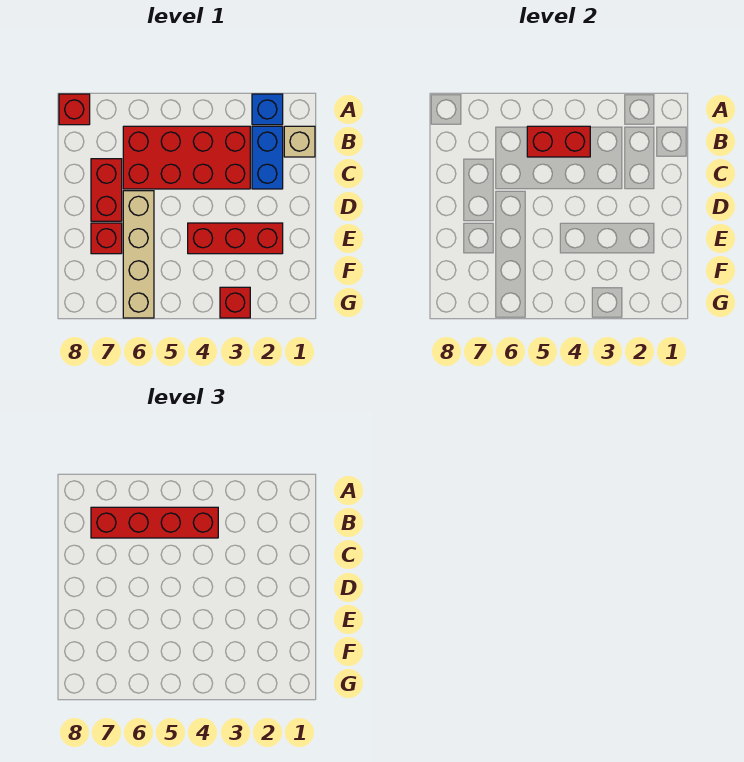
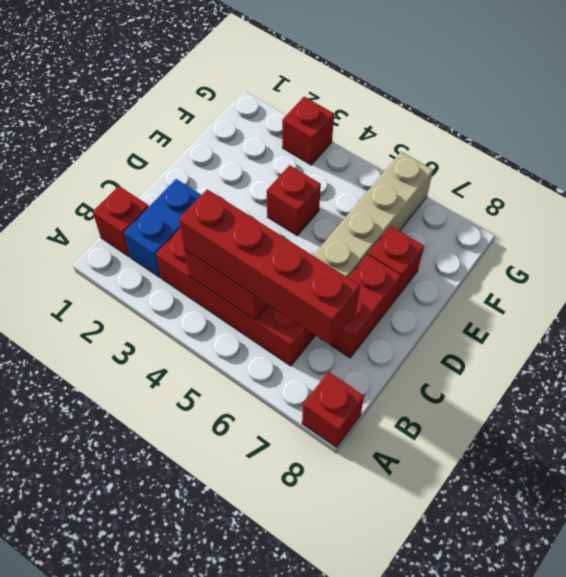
blue brick A2 level 1 -> none
tan brick B1 level 1 -> red brick B1 level 1
red brick E2:E4 level 1 -> red brick E4 level 1

